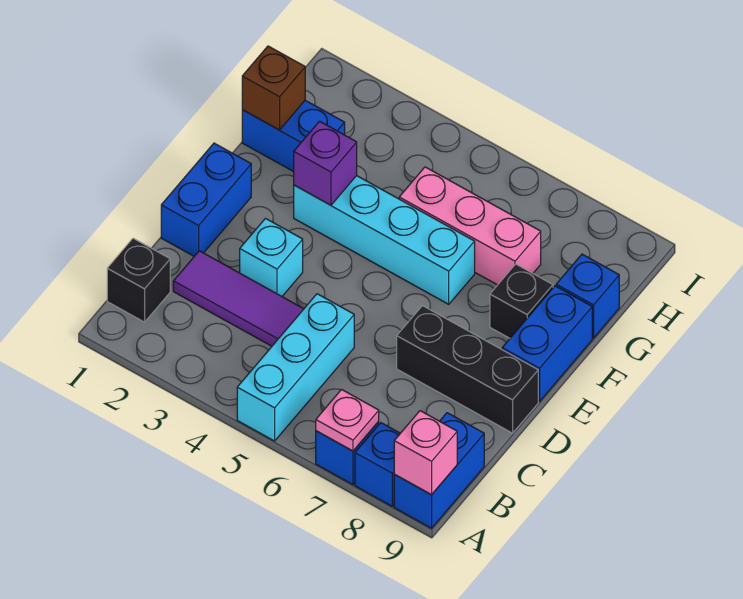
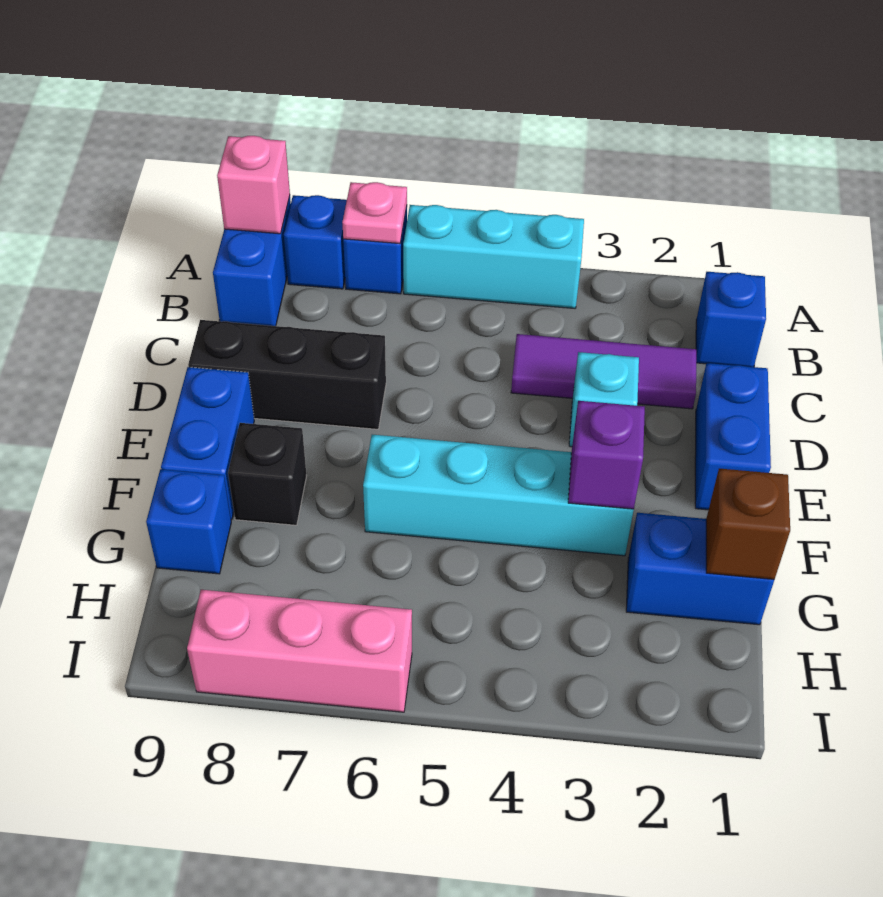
cyan brick A5:C5 level 1 -> cyan brick A4:A6 level 1
black brick B1 level 1 -> blue brick B1 level 1
pink brick G5:G7 level 1 -> pink brick I6:I8 level 1

